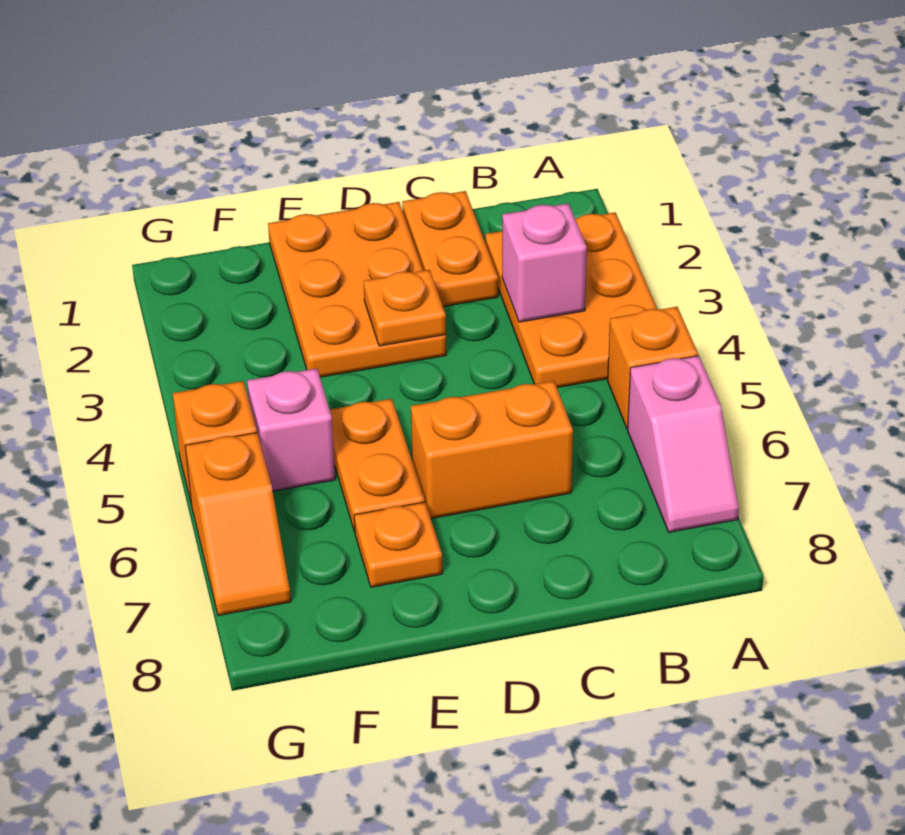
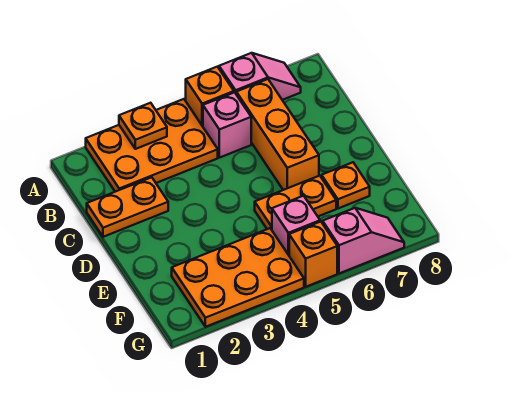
pink brick B3 level 2 -> pink brick B5 level 1
orange brick C6:D6 level 1 -> orange brick B6:D6 level 1
orange plate D1:E3 level 1 -> orange plate F2:G4 level 1
orange plate D3 level 2 -> orange plate A3 level 2
orange slope G6:G7 level 1 top 6 -> pink slope G6:G7 level 1 top 6

